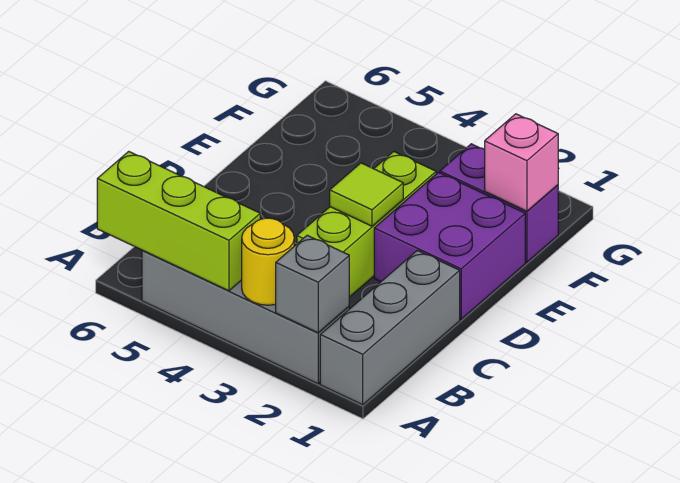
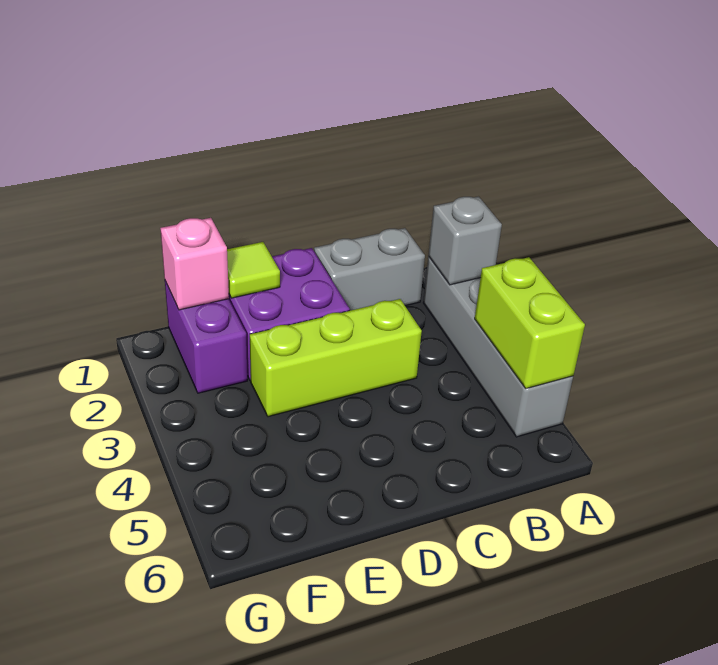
grey brick A1:C1 level 1 -> grey brick B1:C1 level 1
yellow round brick A3 level 2 -> none
lime brick A4:A6 level 2 -> lime brick A4:A5 level 2
lime tile D3 level 2 -> lime tile E1 level 2

